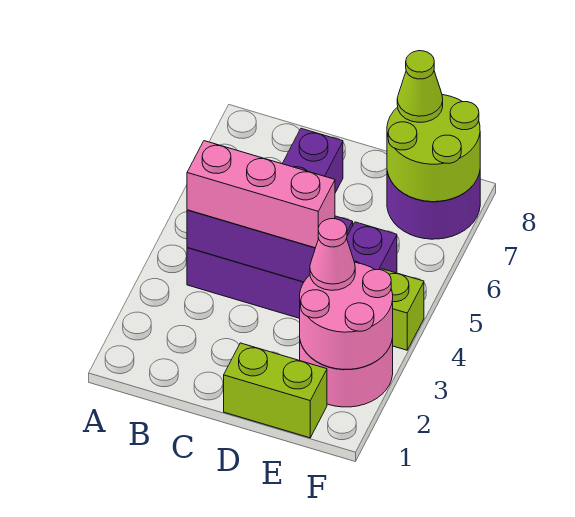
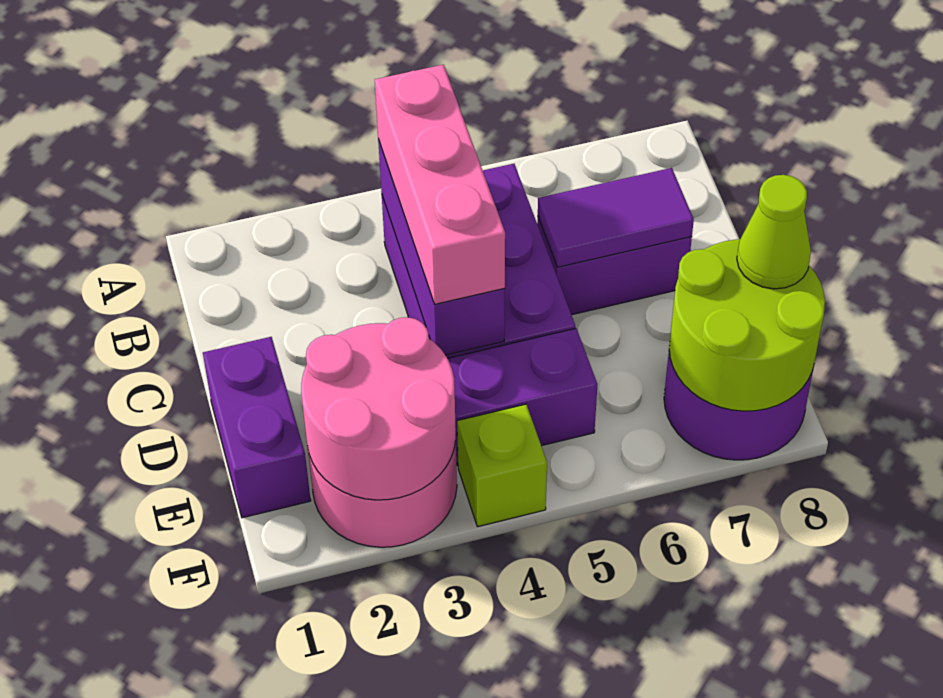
none -> purple tile C6:C7 level 2
lime brick D1:E1 level 1 -> purple brick D1:E1 level 1
pink cone E3 level 3 -> none

